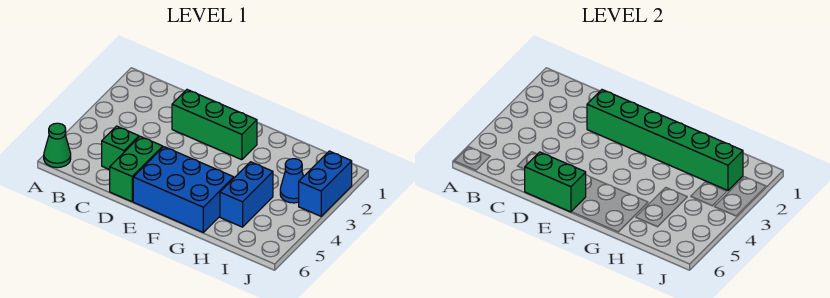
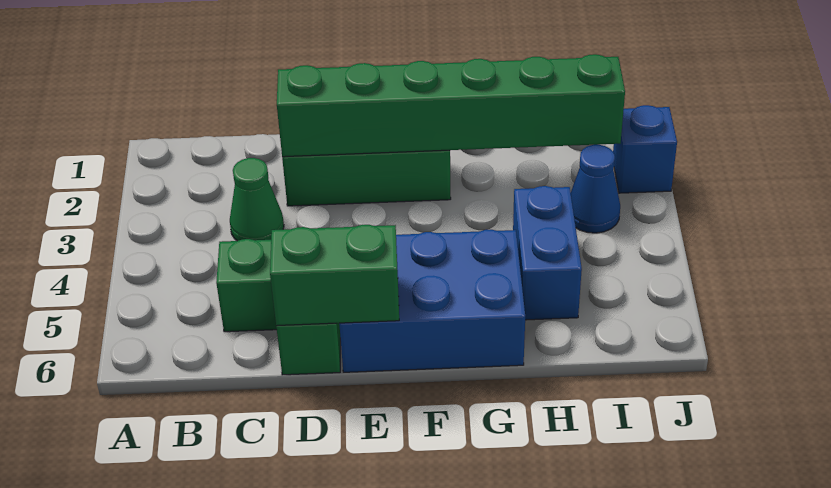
green cone A6 level 1 -> green cone C3 level 1
blue brick J2:J3 level 1 -> blue brick J2 level 1

